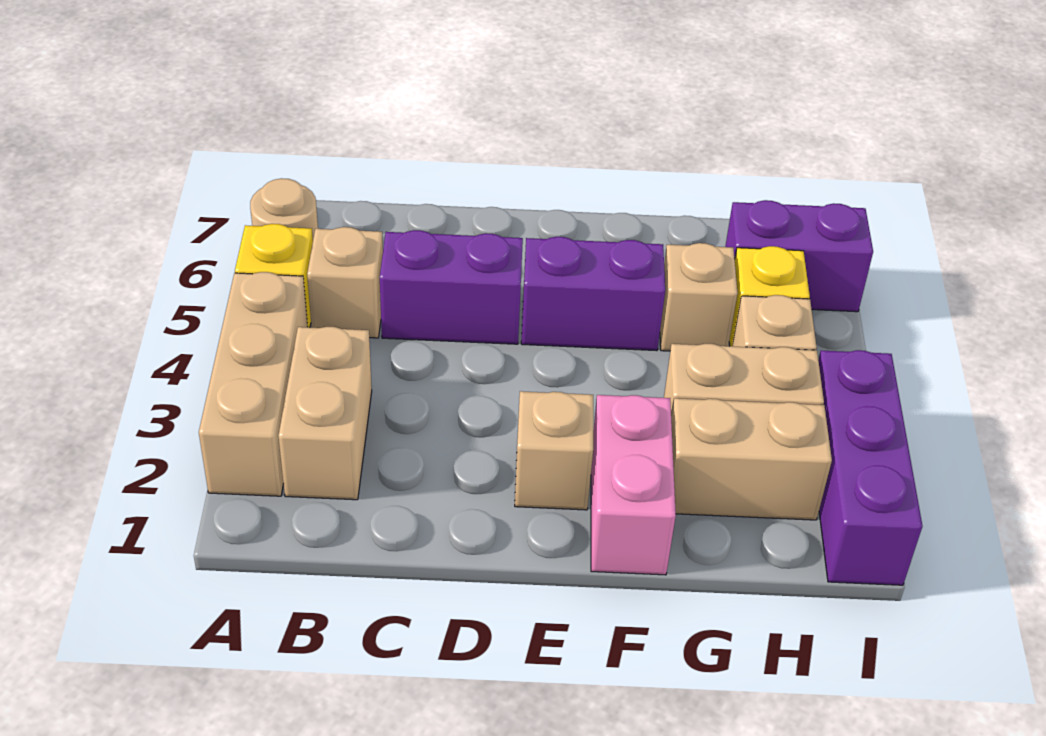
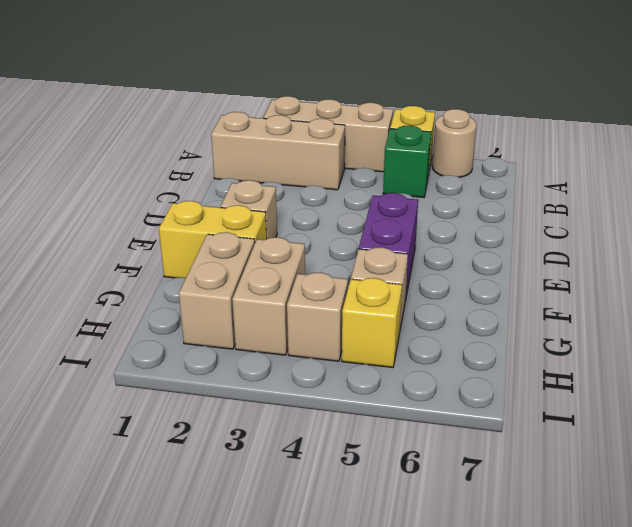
tan brick B2:B3 level 1 -> tan brick B1:B3 level 1
tan brick B5 level 1 -> green brick B5 level 1
purple brick C5:D5 level 1 -> none
pink brick F1:F2 level 1 -> yellow brick F1:F2 level 1
purple brick H6:I6 level 1 -> none
purple brick I1:I3 level 1 -> none

